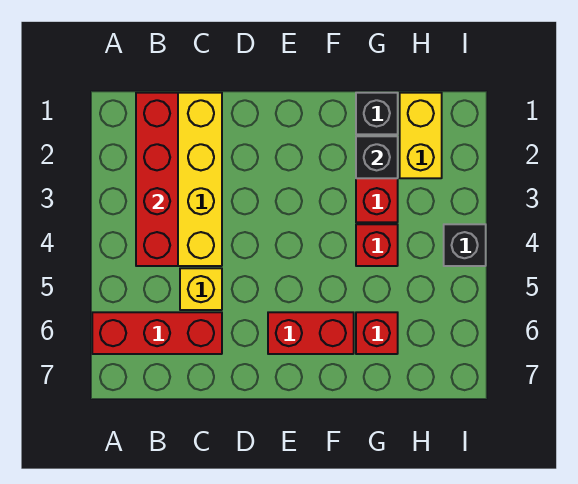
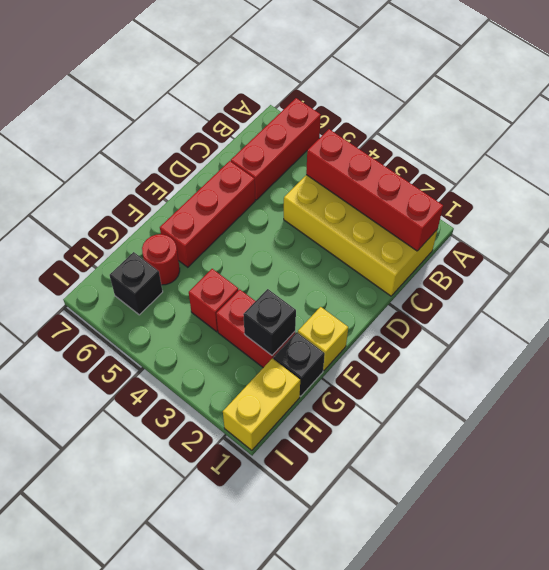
yellow brick C5 level 1 -> yellow brick F1 level 1
red brick E6:F6 level 1 -> red brick D6:F6 level 1
red brick G6 level 1 -> red round brick G6 level 1
yellow brick H1:H2 level 1 -> yellow brick H1:I1 level 1
black brick I4 level 1 -> black brick H6 level 1

